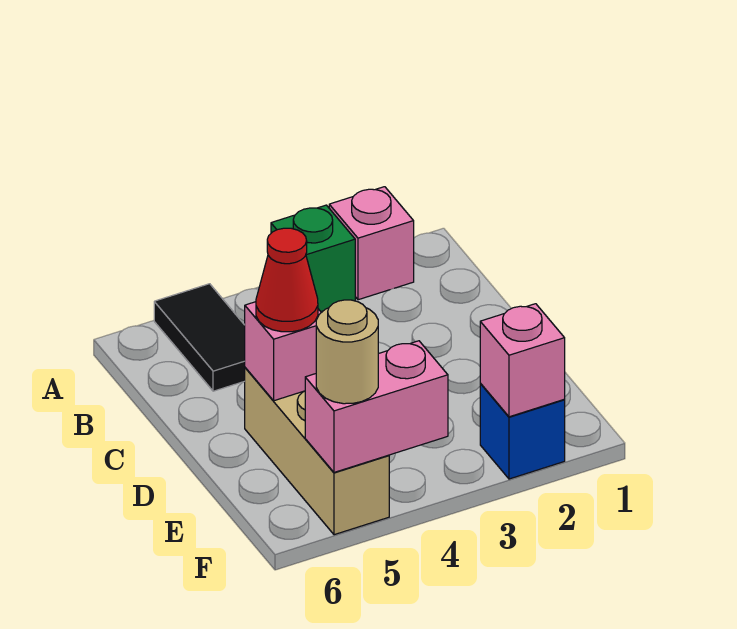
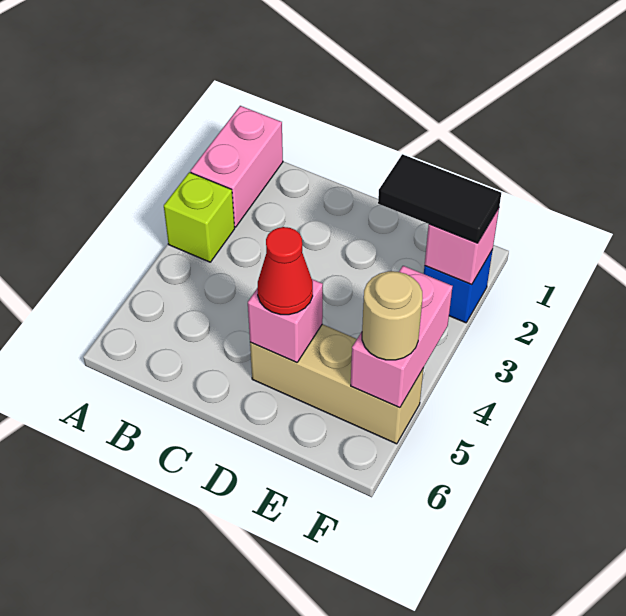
pink brick A2 level 1 -> pink brick A1:A2 level 1
green brick A3 level 1 -> lime brick A3 level 1
black tile A5:B5 level 1 -> black tile E2:F2 level 3

